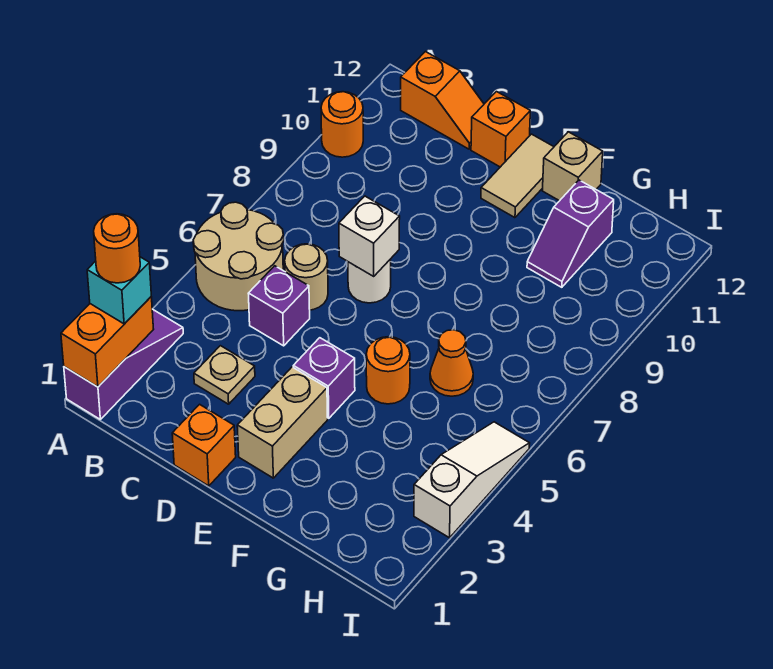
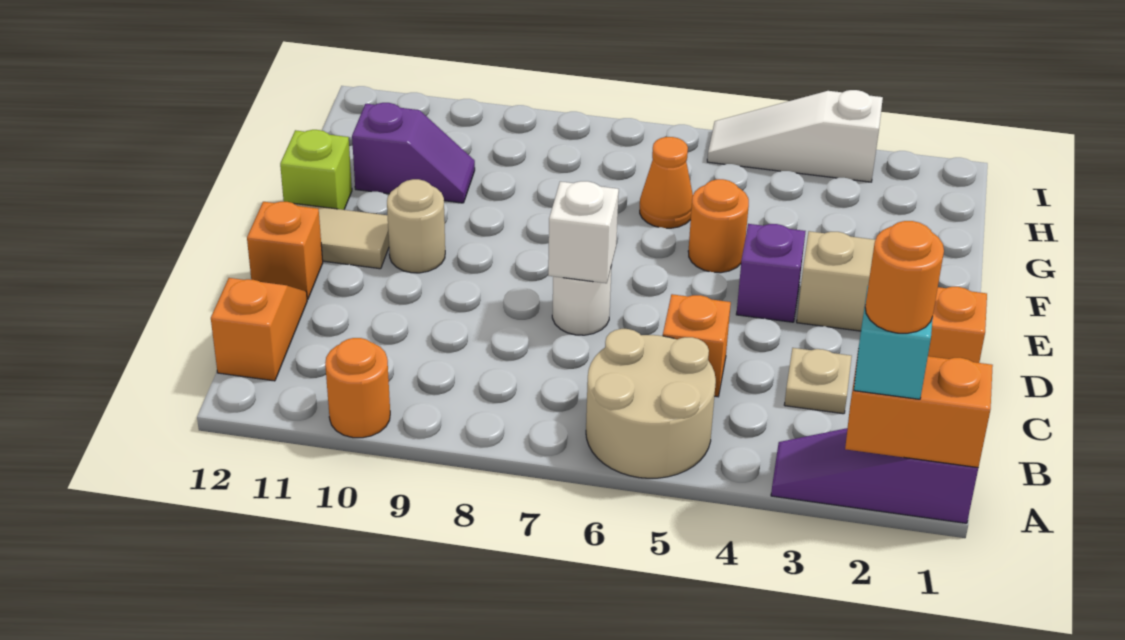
purple brick C5 level 1 -> orange brick C5 level 1
tan round brick C6 level 1 -> tan round brick E10 level 1
tan brick F12 level 1 -> lime brick F12 level 1

